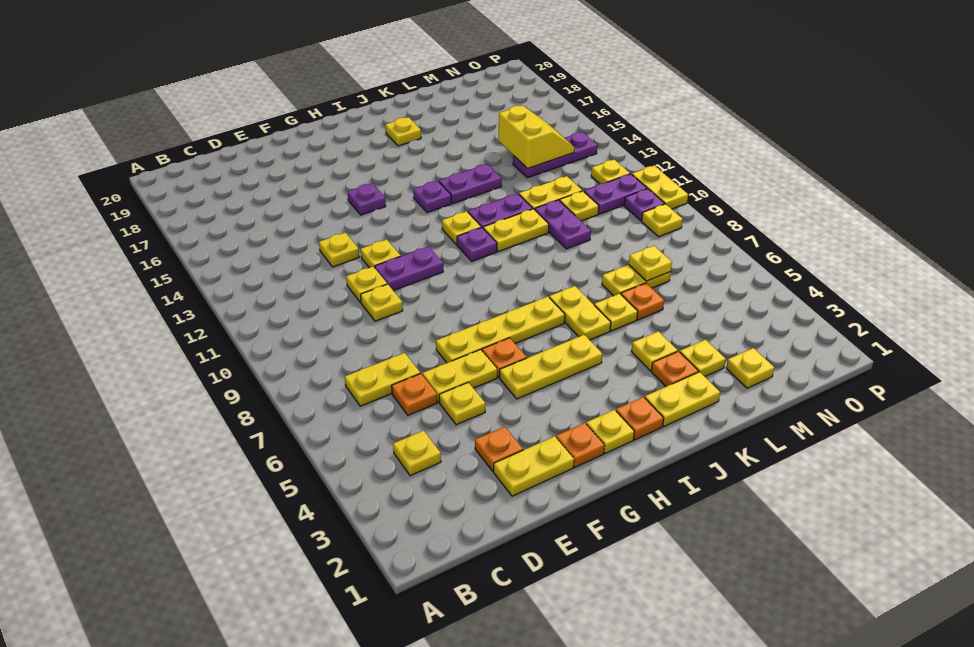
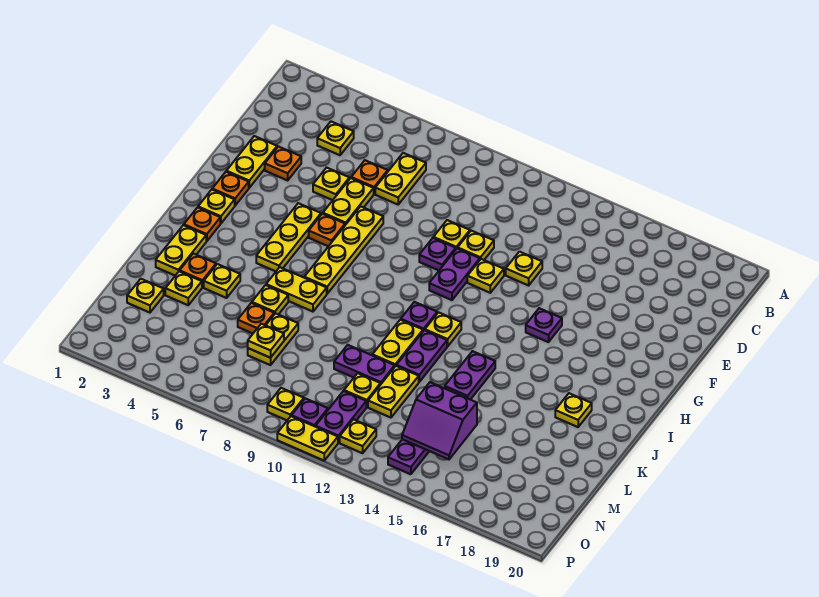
purple plate I14 level 1 -> purple plate F10 level 1
yellow slope M14:N15 level 2 top M -> purple slope M14:N15 level 2 top M

